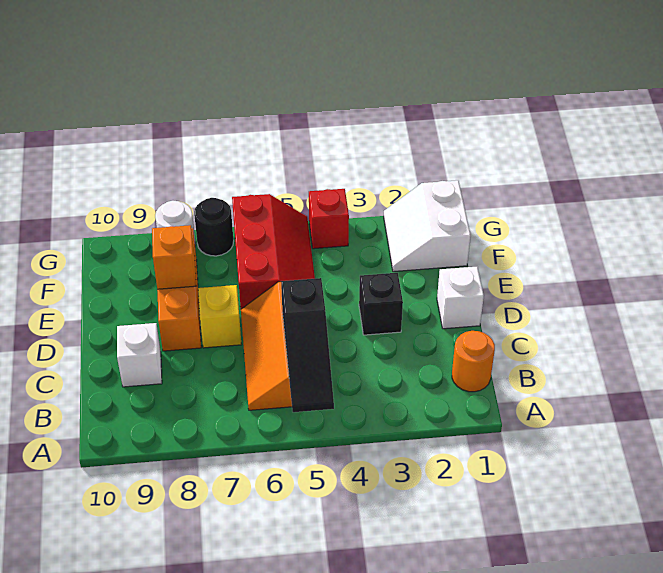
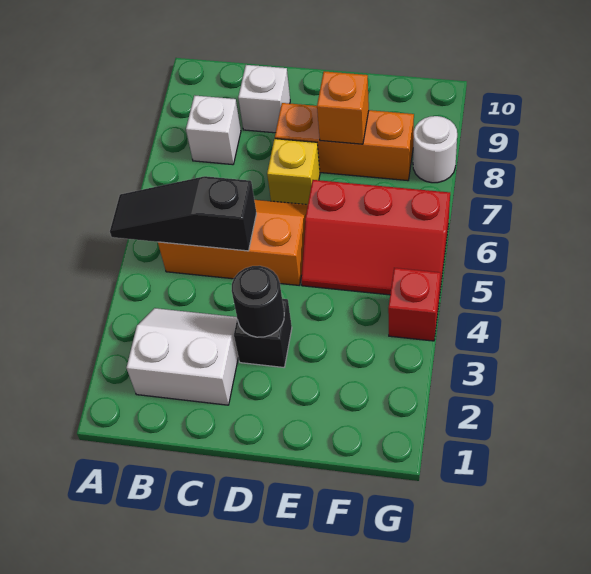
orange round brick B1 level 1 -> none
white brick D1 level 1 -> white brick B8 level 1
white slope F1:G2 level 1 top 1 -> white slope B2:C3 level 1 top 2
black round brick G7 level 1 -> black round brick D3 level 2

